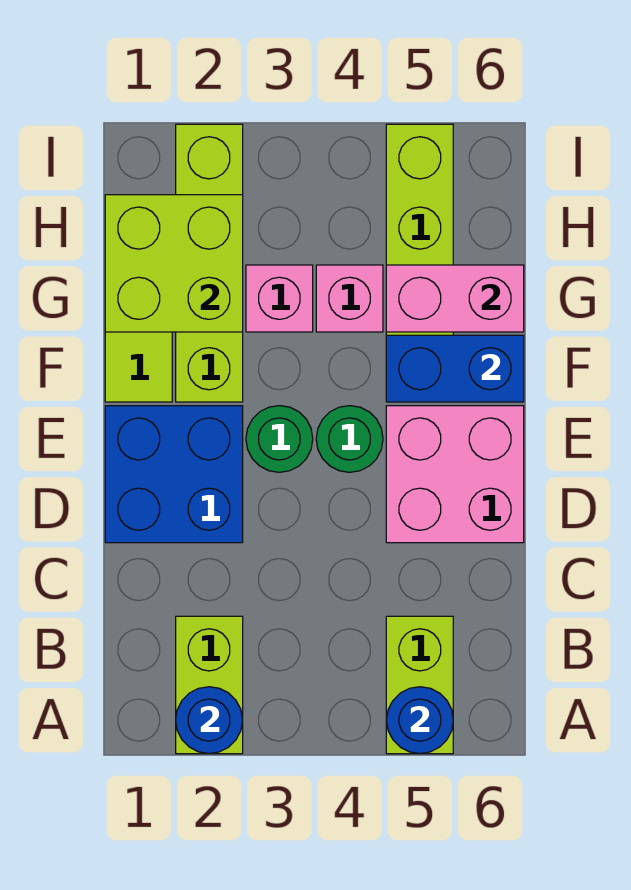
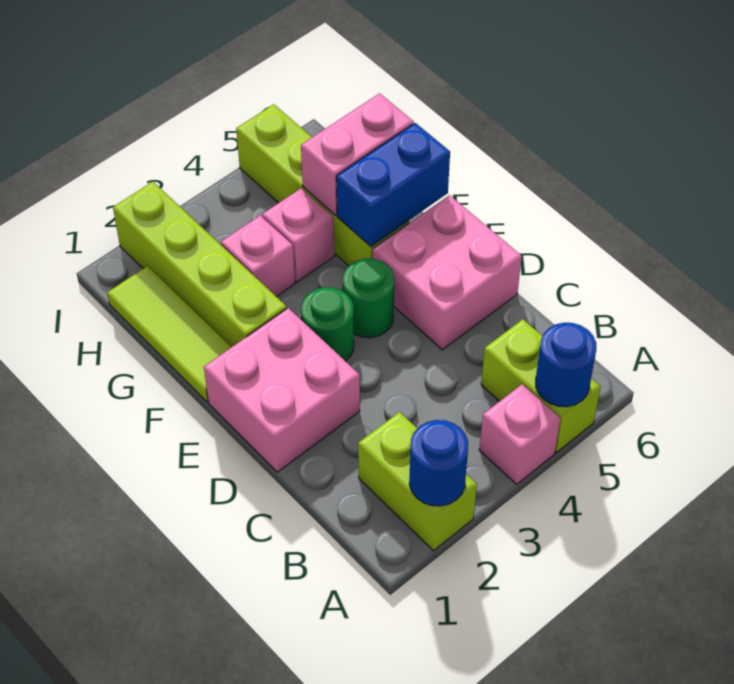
none -> pink brick A4 level 1
blue brick D1:E2 level 1 -> pink brick D1:E2 level 1
lime brick G1:H2 level 2 -> none

